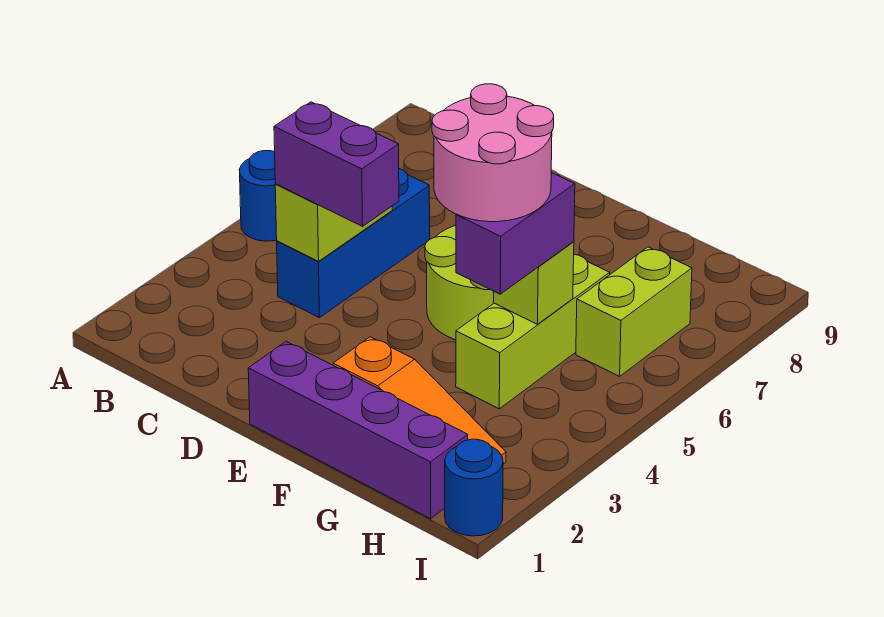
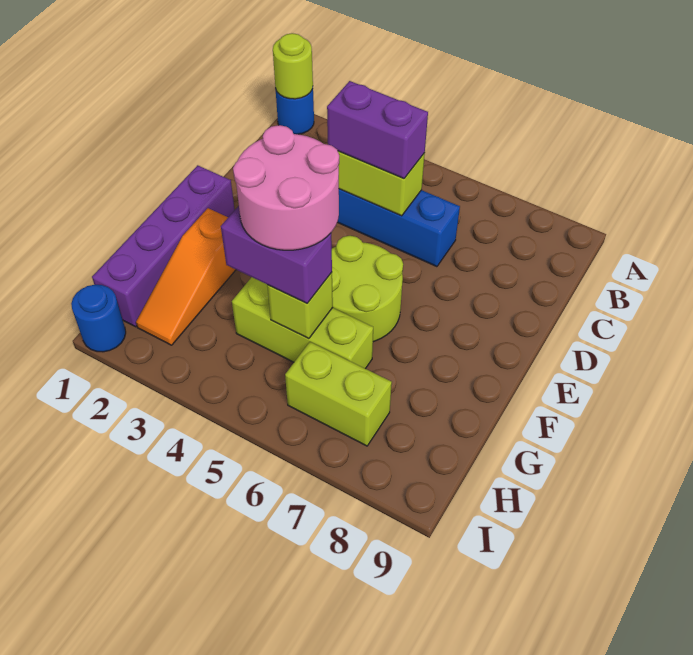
none -> lime round brick A1 level 2
blue round brick A5 level 1 -> blue round brick A1 level 1
purple brick C4:D4 level 3 -> purple brick C4:C5 level 3

